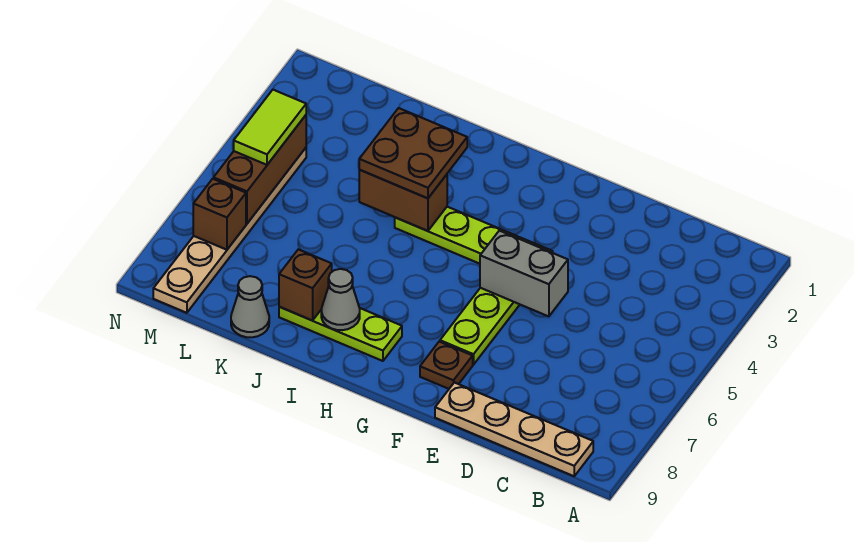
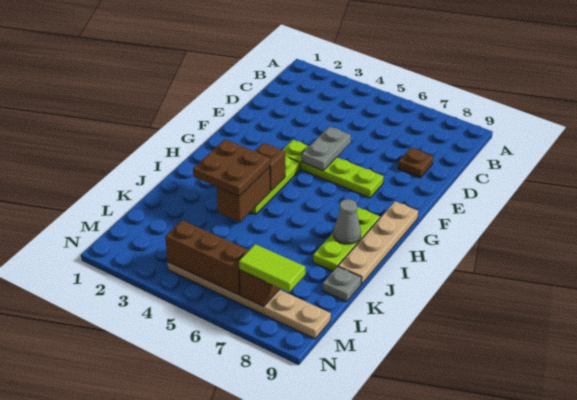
tan plate B9:E9 level 1 -> tan plate G9:J9 level 1
grey brick E5:F5 level 2 -> grey plate E5:F5 level 2
brown plate F8 level 1 -> brown plate D8 level 1
brown brick J8 level 2 -> brown brick H4 level 2
grey cone K9 level 1 -> grey plate K9 level 1
lime tile M4:M5 level 3 -> lime tile M7:M8 level 3

